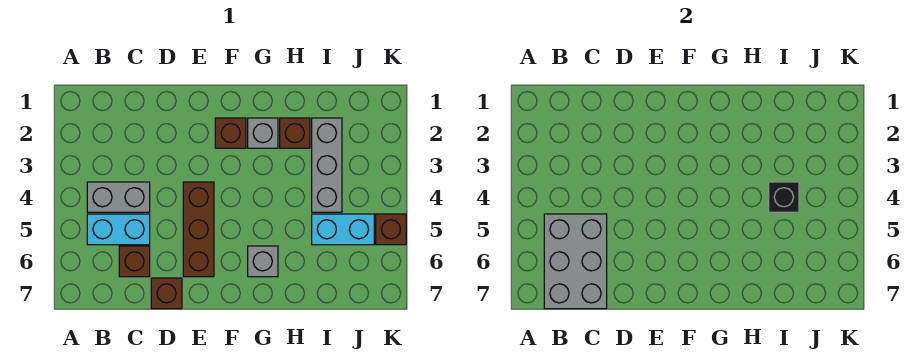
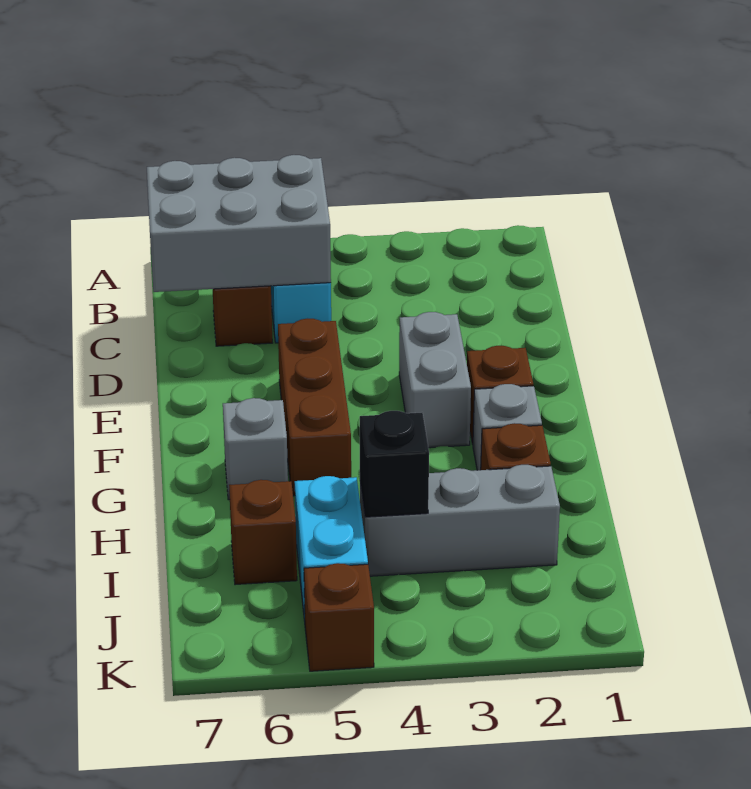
grey brick B4:C4 level 1 -> grey brick E3:F3 level 1
brown brick D7 level 1 -> brown brick I6 level 1
brown brick E4:E6 level 1 -> brown brick E5:G5 level 1

